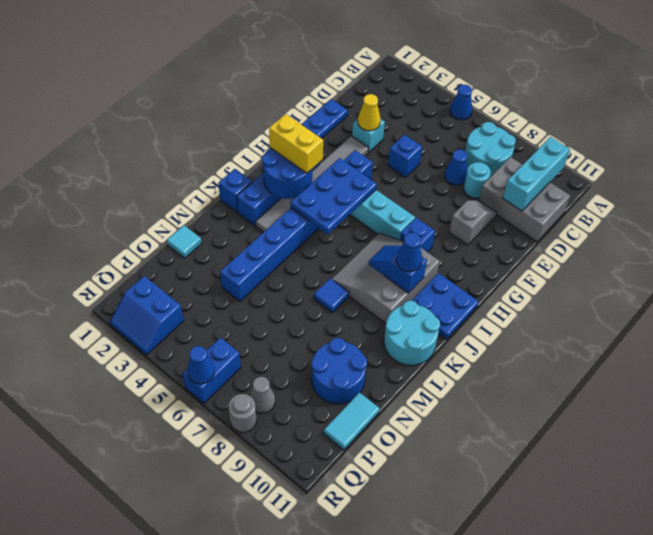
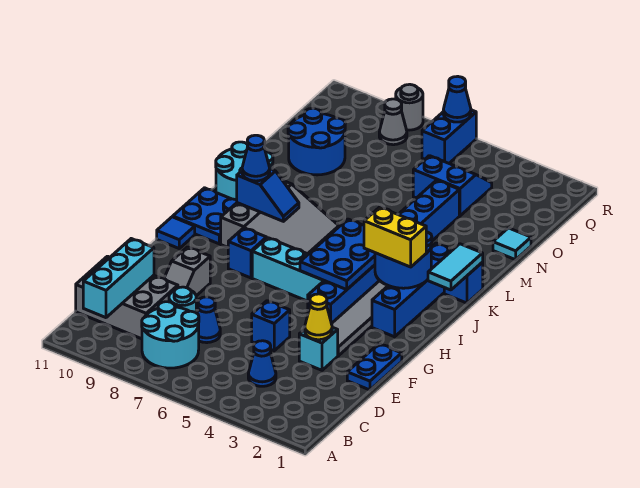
blue cone A5 level 1 -> blue cone C4 level 1
blue tile L7 level 1 -> blue tile H11 level 1
cyan tile O11:P11 level 1 -> cyan tile J1:K1 level 2
blue slope Q2:R3 level 1 top Q -> blue slope O4:P5 level 1 top O

